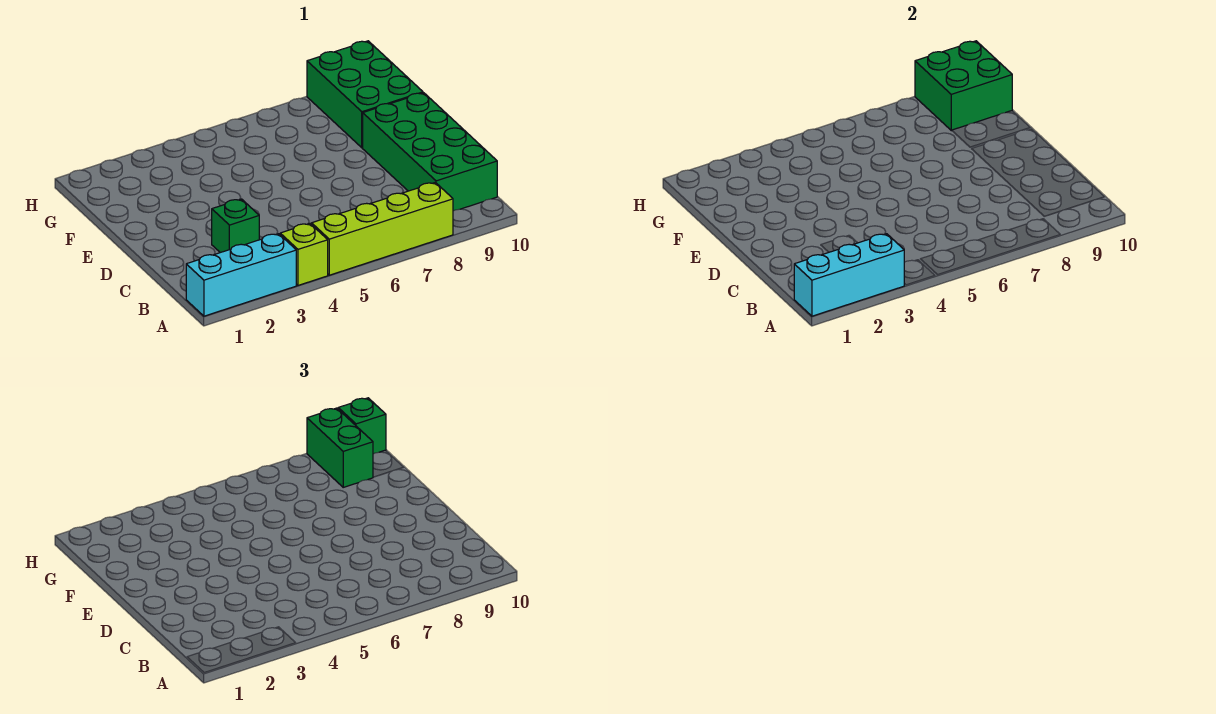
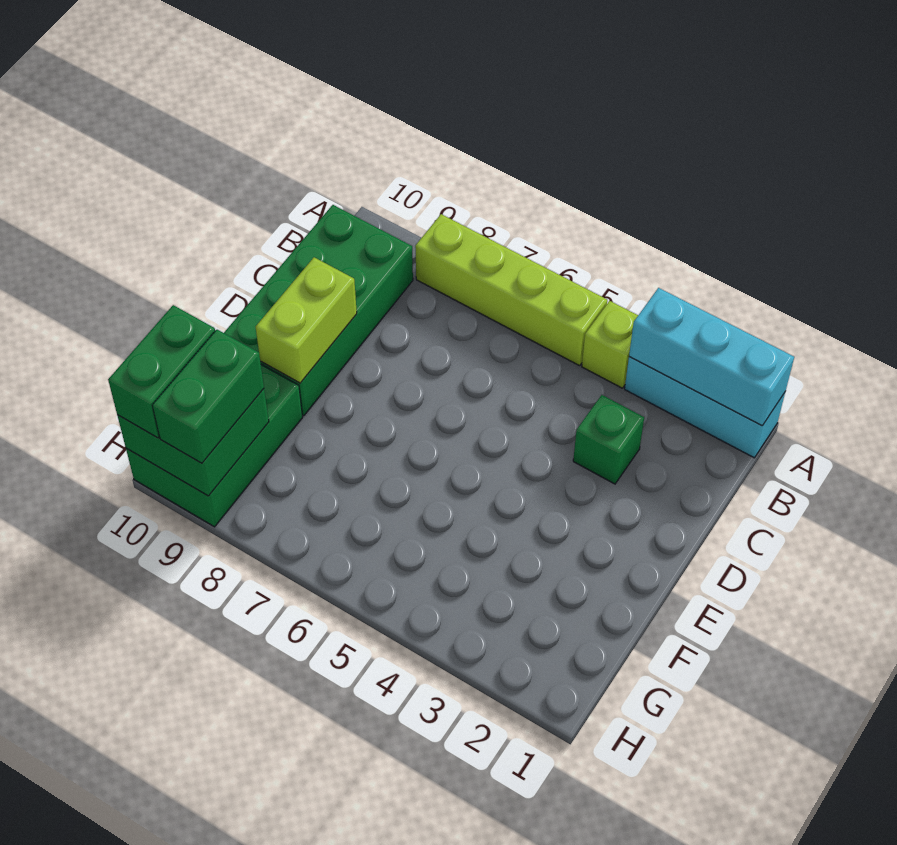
none -> lime brick D9:E9 level 2
green brick H10 level 3 -> green brick G10:H10 level 3

